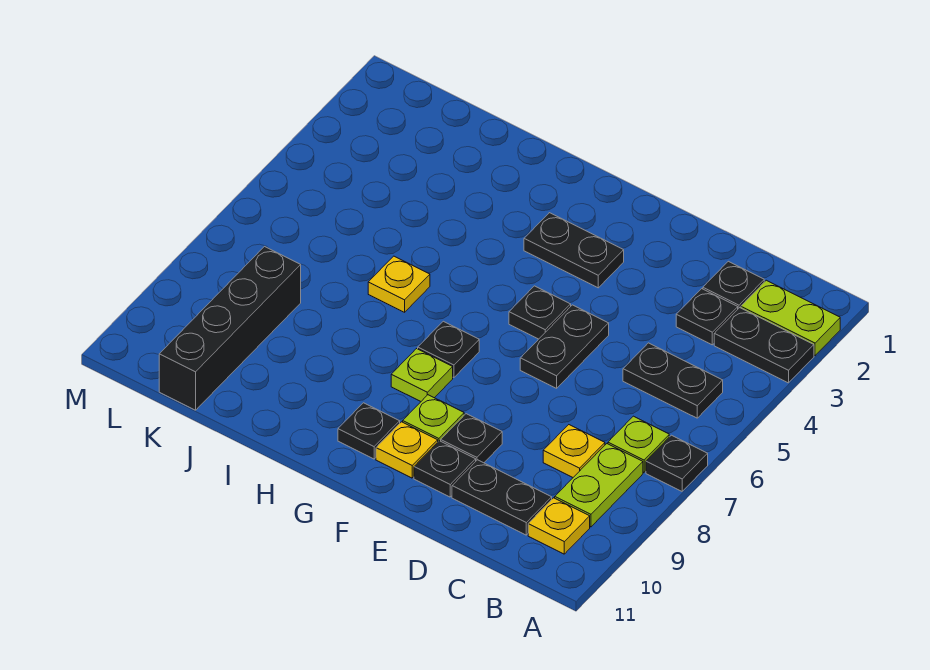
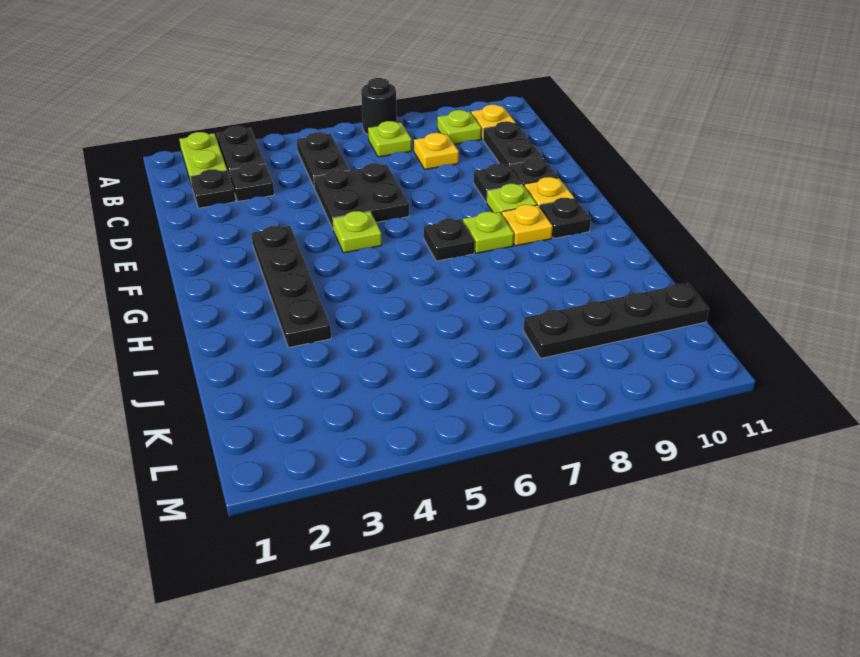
black plate A7 level 1 -> black round brick A7 level 1
lime plate B8:B9 level 1 -> lime plate B9 level 1
black plate E5:E6 level 1 -> black plate D5:E6 level 1
black plate F3:G3 level 1 -> black plate F3:I3 level 1
black plate F5 level 1 -> lime plate F5 level 1
yellow plate I6 level 1 -> yellow plate G9 level 1
black brick K8:K11 level 1 -> black plate K8:K11 level 1

